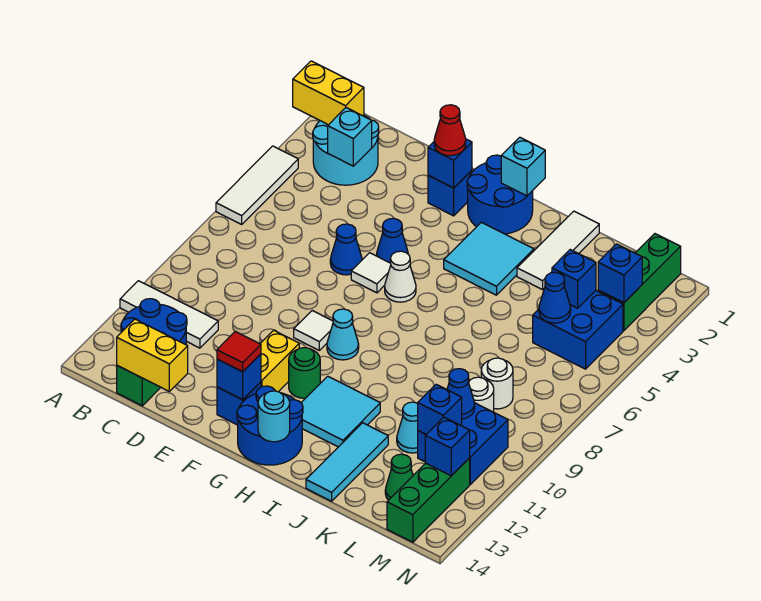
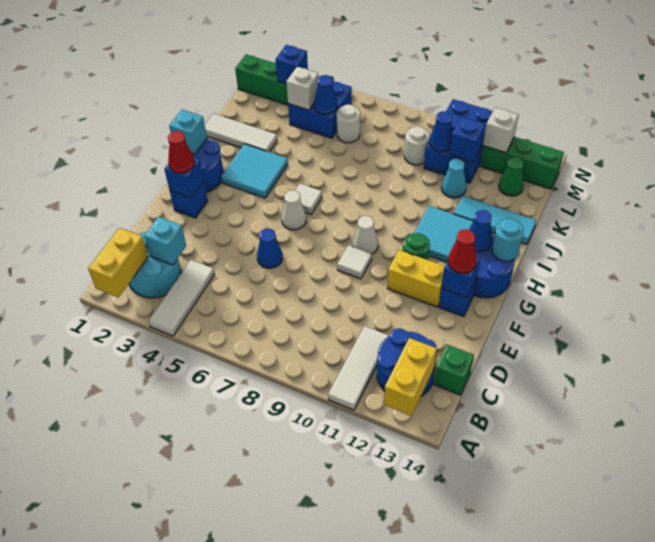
white tile A4:A6 level 1 -> white tile A4:C4 level 1
yellow brick C14:D14 level 2 -> yellow brick A13:B13 level 2
blue cone F5 level 1 -> blue cone H13 level 2
white tile F6 level 1 -> white tile H6 level 1
red tile F13 level 3 -> red cone F13 level 3
cyan cone G9 level 1 -> white cone G9 level 1
blue brick L4 level 2 -> white brick L4 level 2
white round brick L8 level 1 -> white round brick L6 level 1
blue brick L10:M11 level 1 -> blue brick L10:N11 level 1
blue brick M12 level 2 -> white brick M12 level 2

